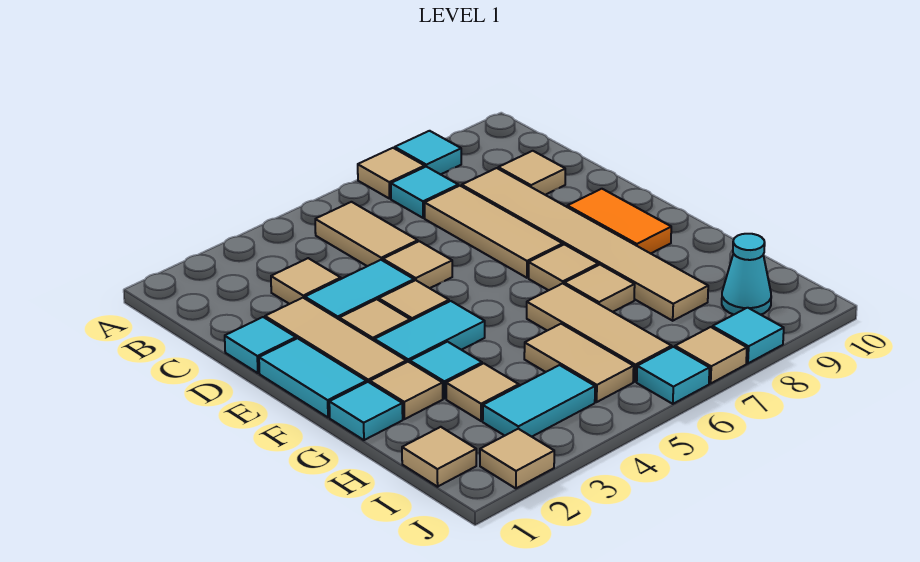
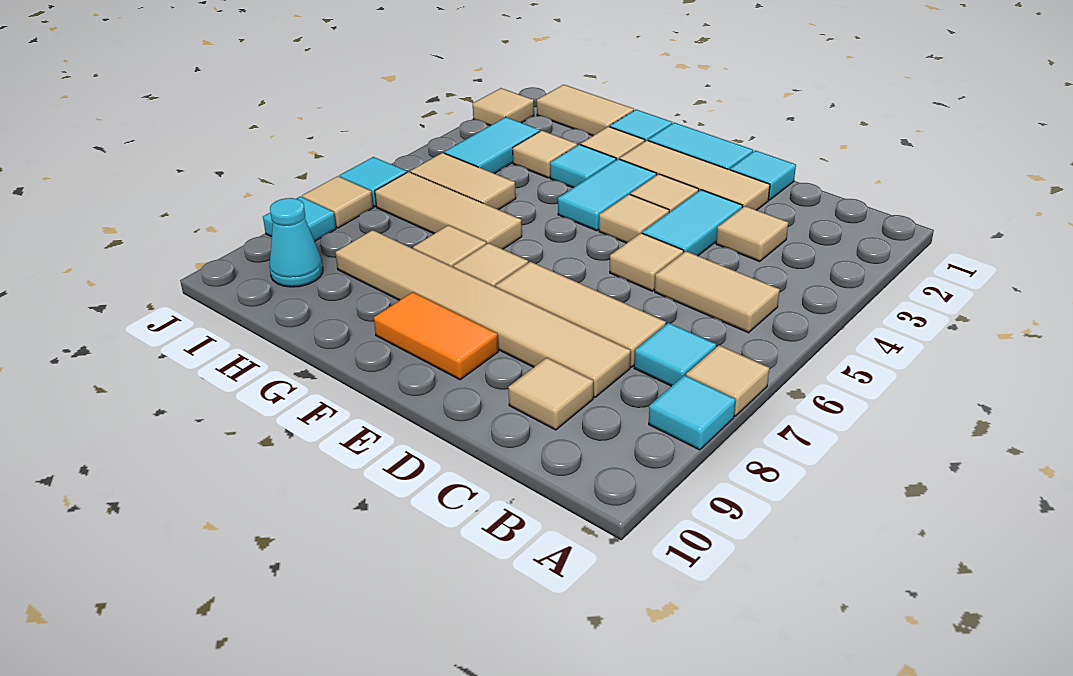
tan tile I1 level 1 -> tan tile H1:I1 level 1

